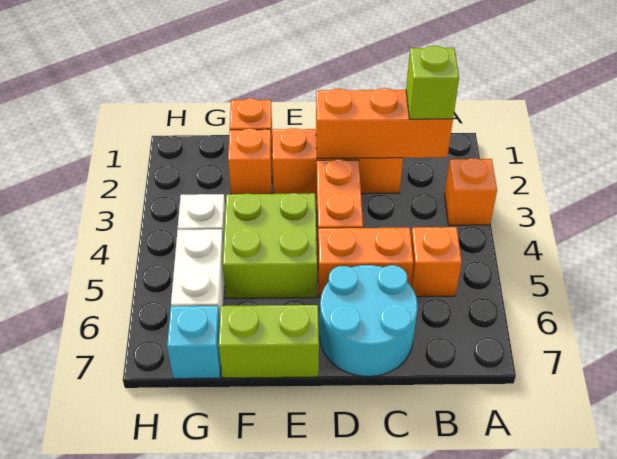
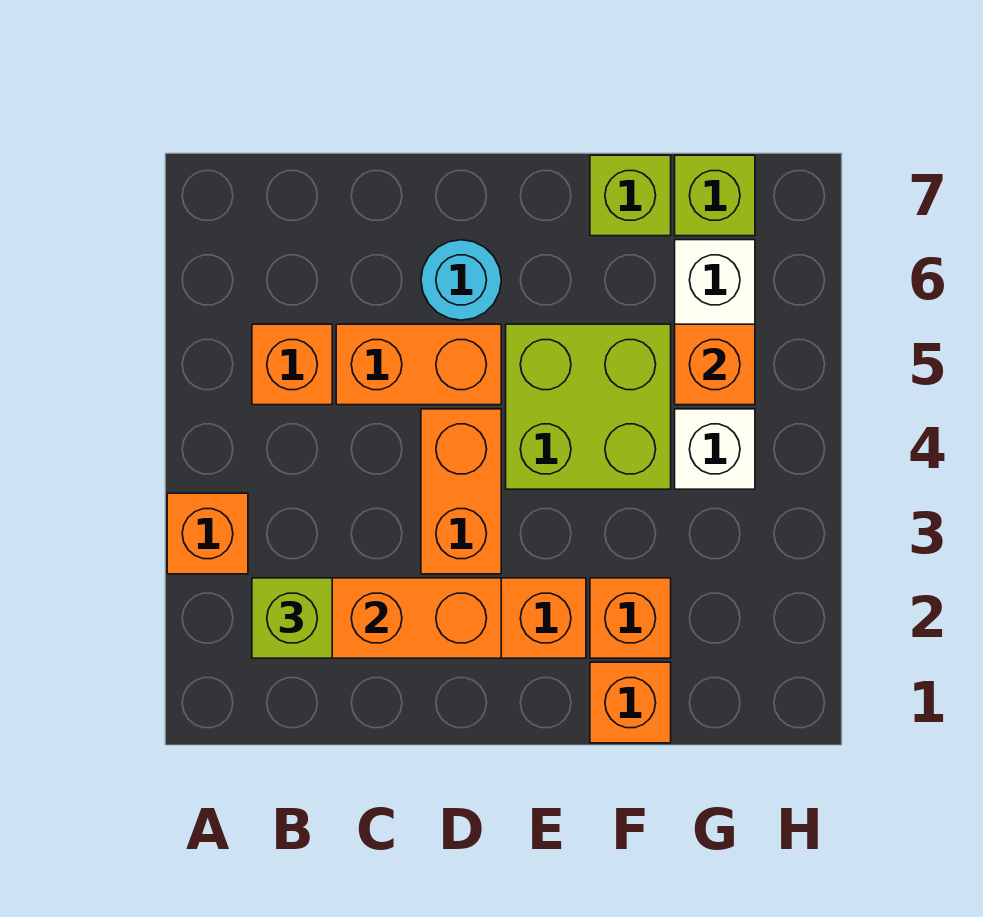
cyan round brick C6:D7 level 1 -> cyan round brick D6 level 1
lime brick E7:F7 level 1 -> lime brick F7 level 1
none -> orange brick G5 level 2
cyan brick G7 level 1 -> lime brick G7 level 1

